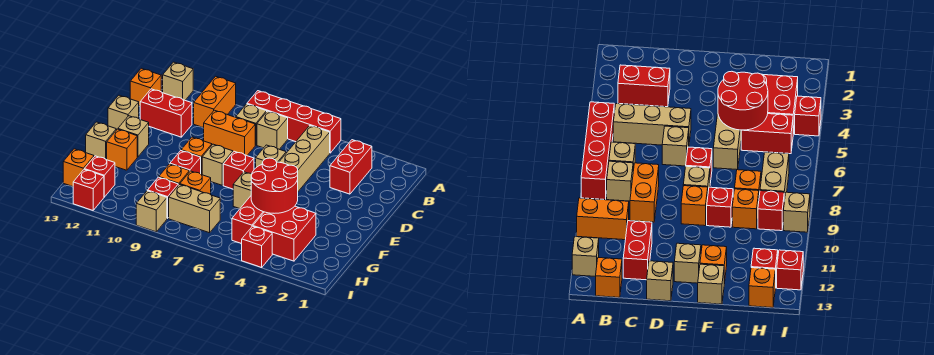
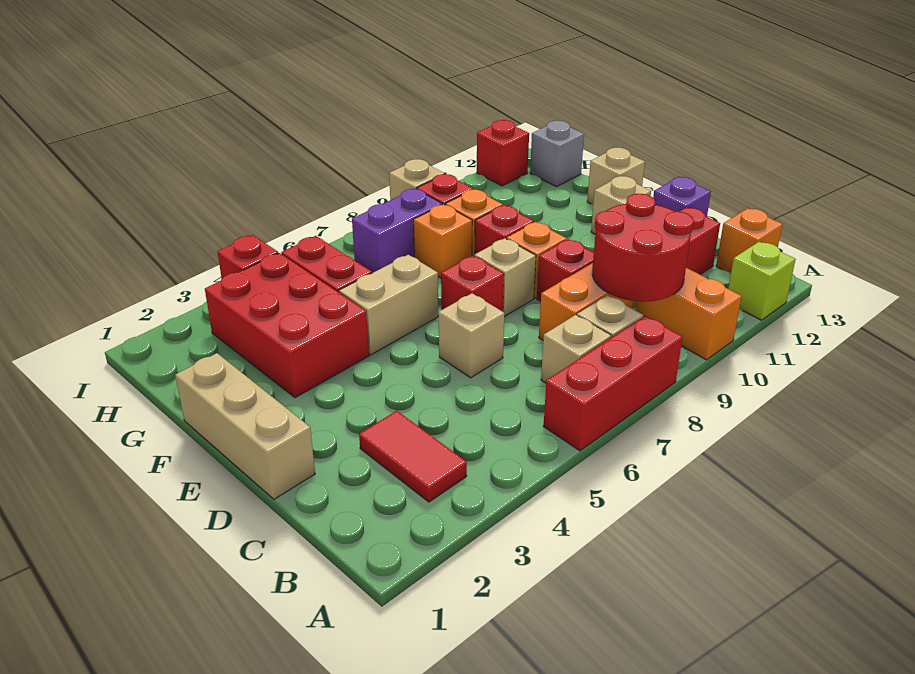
red brick A5:A8 level 1 -> red brick A6:A8 level 1
tan brick A12 level 1 -> lime brick A12 level 1
red brick B3:C3 level 1 -> red tile B3:C3 level 1
tan brick B5:D5 level 1 -> tan brick D1:F1 level 1
tan brick D13 level 1 -> purple brick D13 level 1
red round brick F4:G5 level 2 -> red round brick B9:C10 level 2
orange brick F12 level 1 -> none
red brick G3:H4 level 1 -> red brick F3:H4 level 1
tan brick H7:H8 level 1 -> purple brick H7:H8 level 1
red brick H12 level 1 -> red brick D9 level 1
orange brick H13 level 1 -> grey brick H13 level 1

